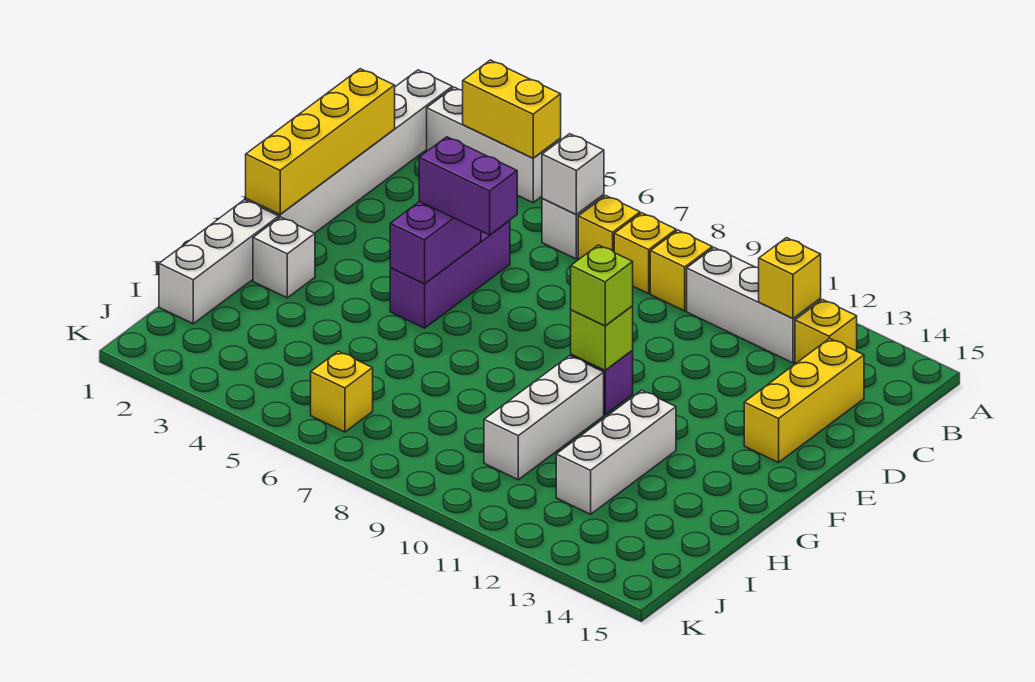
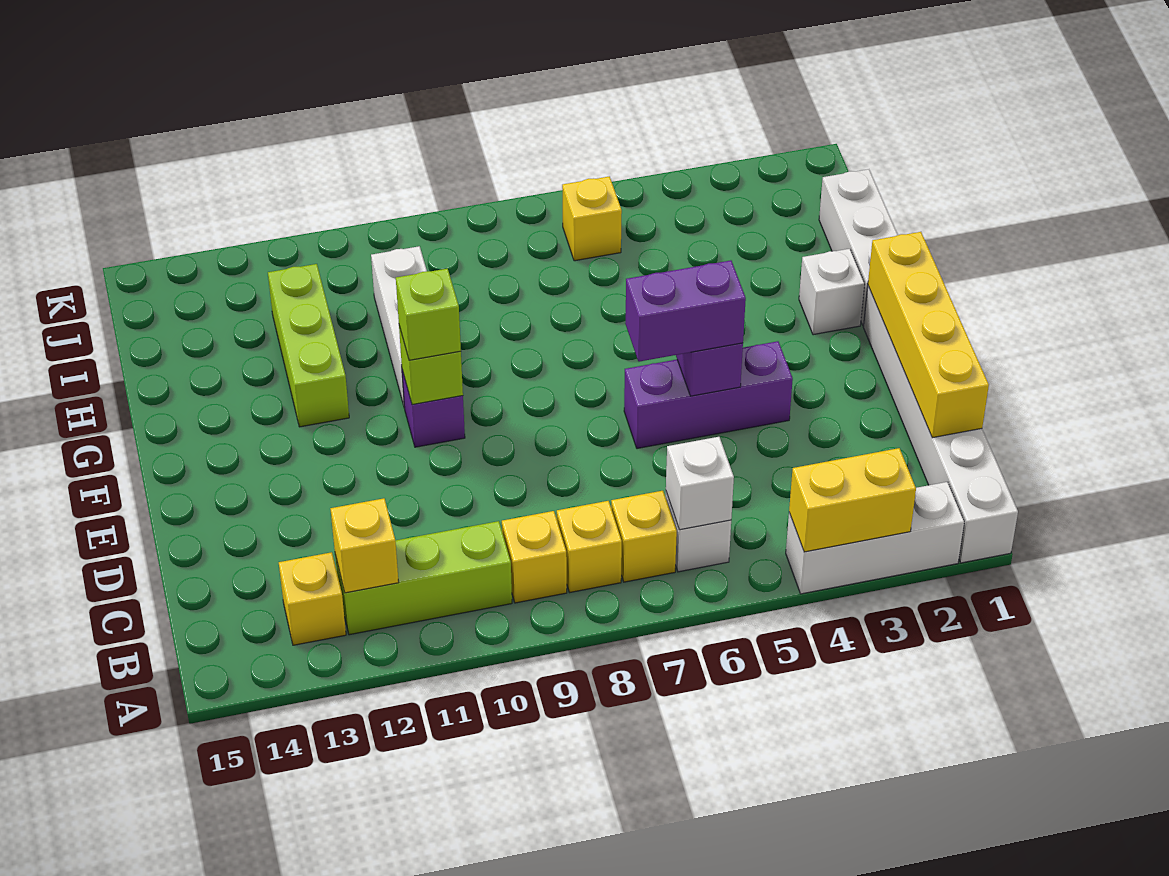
white brick B10:B12 level 1 -> lime brick B10:B12 level 1
yellow brick C14:E14 level 1 -> none
purple brick D5:F5 level 1 -> purple brick E4:E6 level 1
white brick G12:I12 level 1 -> lime brick G12:I12 level 1

